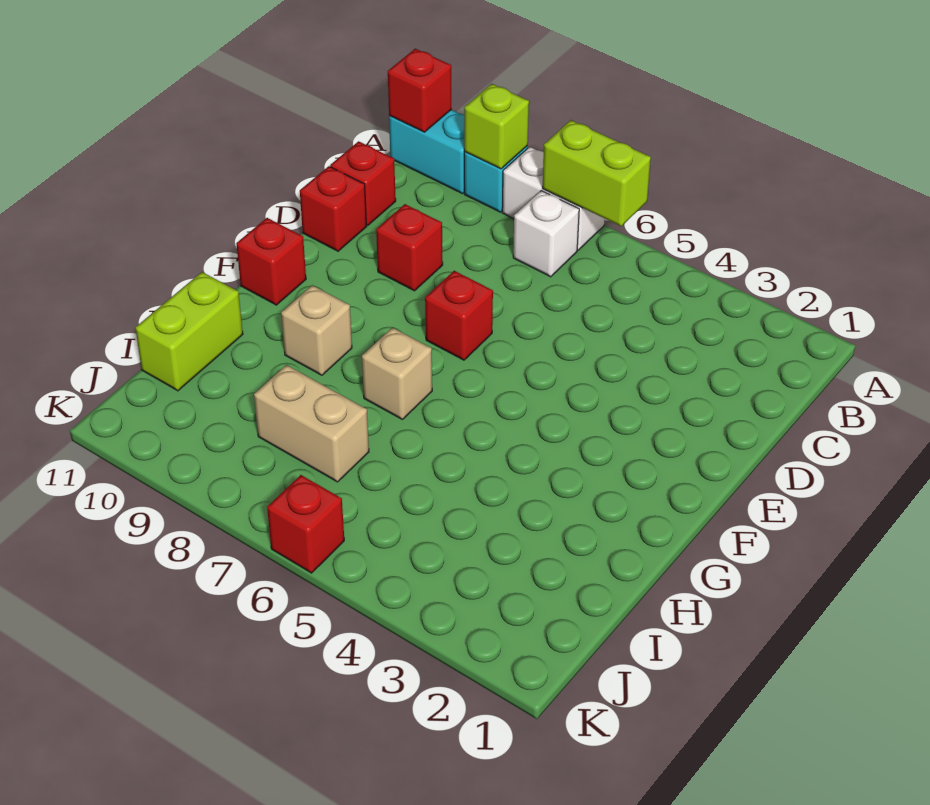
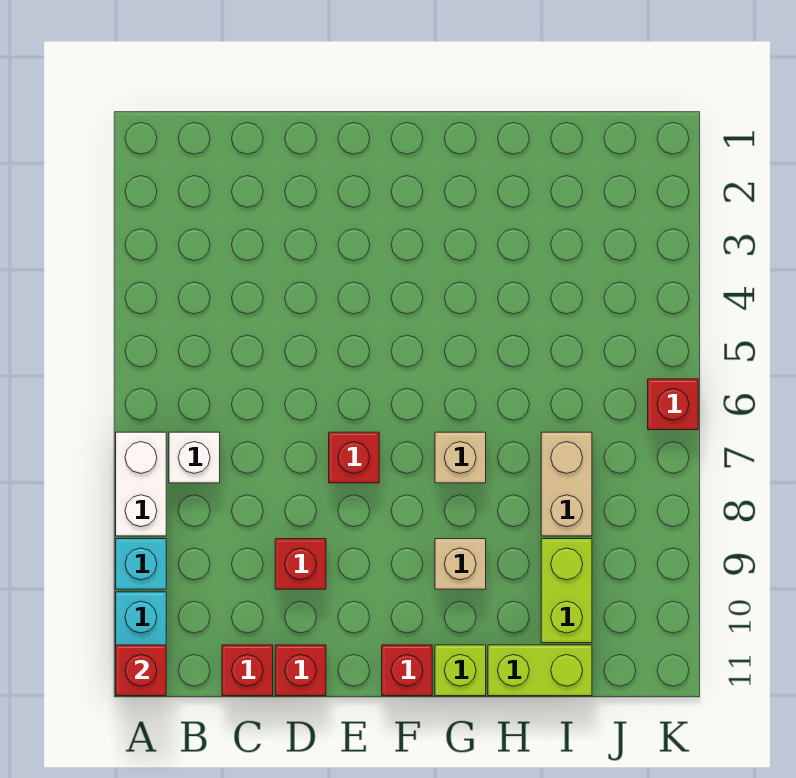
lime brick A6:A7 level 2 -> lime brick I9:I10 level 1
lime brick A9 level 2 -> lime brick G11 level 1

